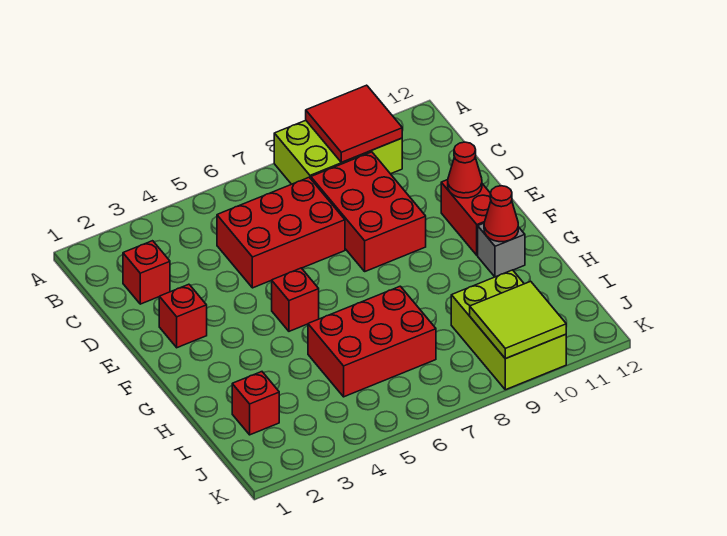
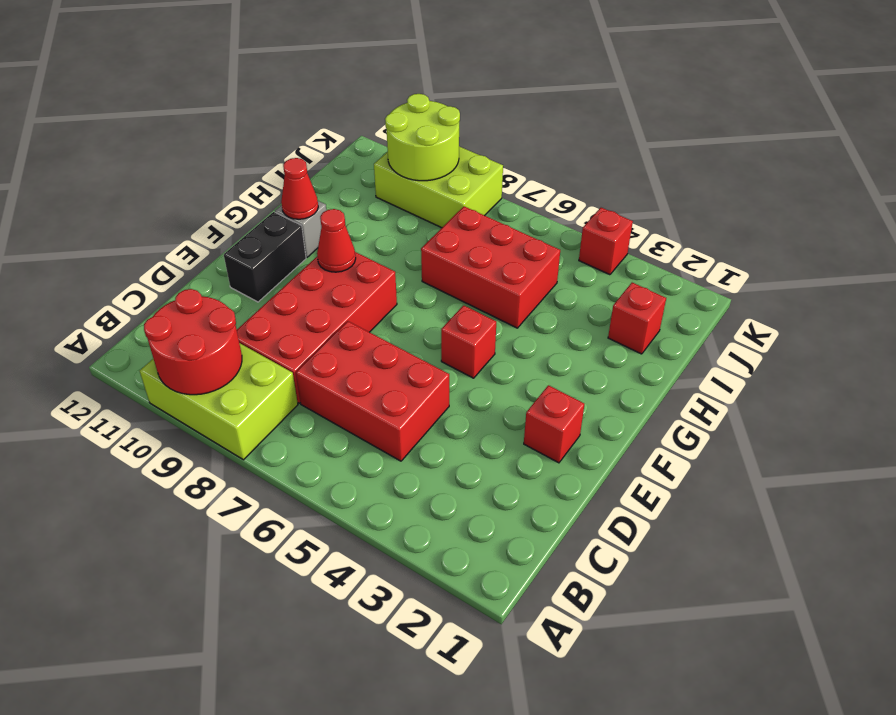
red tile A9:B10 level 2 -> red round brick A9:B10 level 2
red brick C2 level 1 -> red brick K4 level 1
red brick C8:E9 level 1 -> red brick C8:F9 level 1
red brick E11:F11 level 1 -> black brick E11:F11 level 1
red cone E11 level 2 -> red cone F9 level 2
lime brick I9:K10 level 1 -> lime brick J8:K10 level 1
lime tile J9:K10 level 2 -> lime round brick J9:K10 level 2

